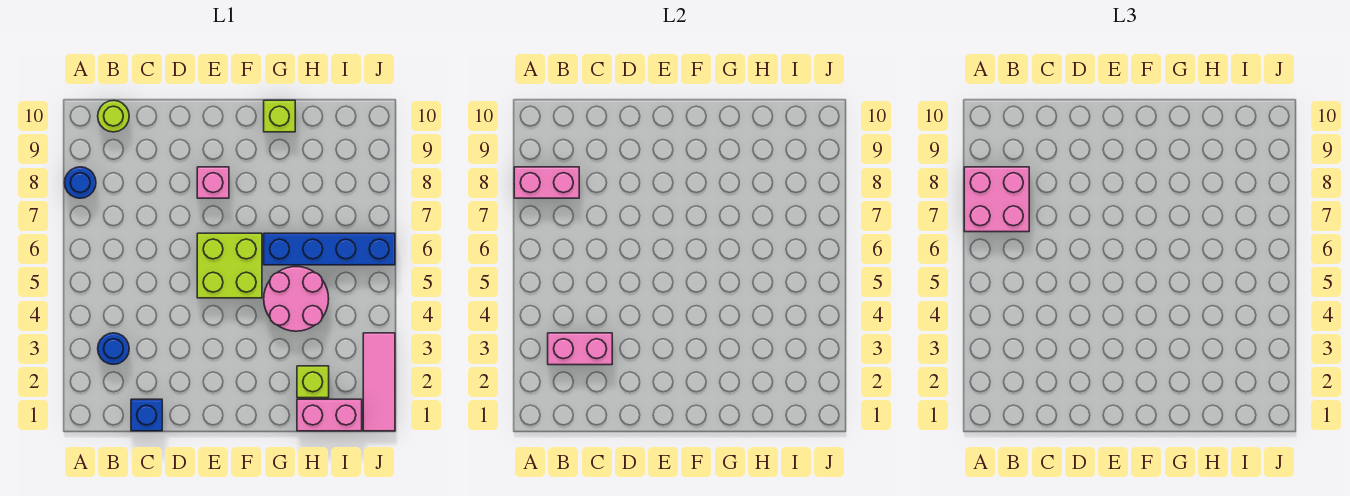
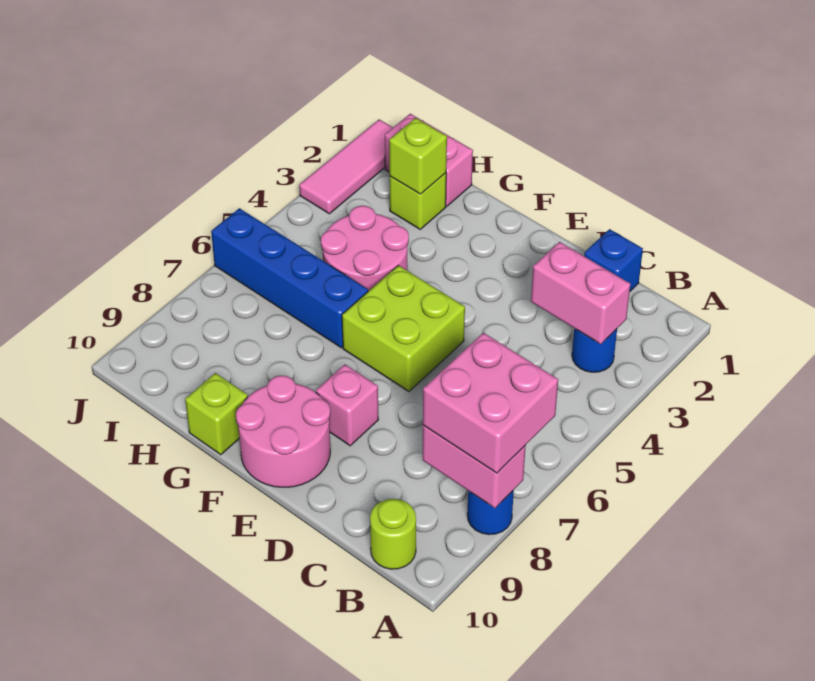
none -> pink round brick E9:F10 level 1
none -> lime brick H2 level 2

